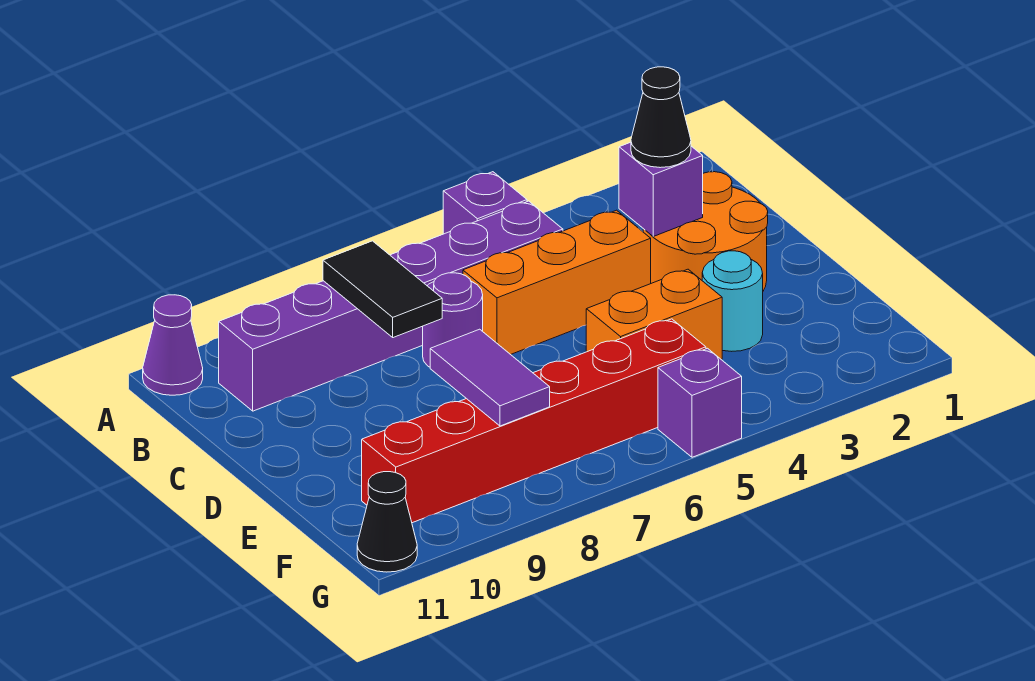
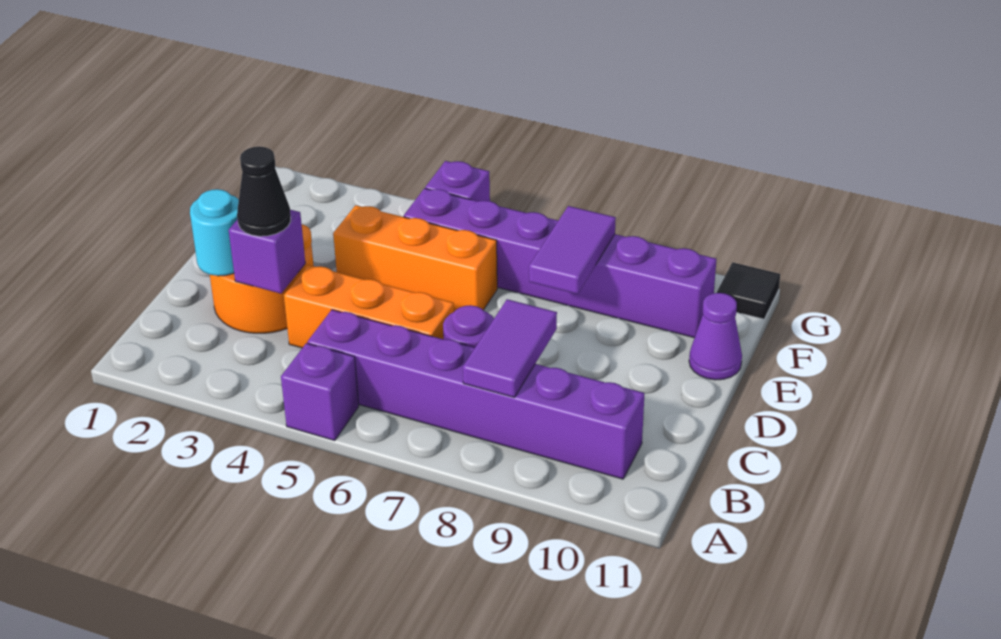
purple cone A11 level 1 -> purple cone E11 level 1
black tile B8:C8 level 2 -> purple tile B8:C8 level 2
cyan round brick E3 level 1 -> cyan round brick C2 level 2
orange brick E4:E5 level 1 -> orange brick E4:E6 level 1
red brick F5:F10 level 1 -> purple brick F5:F10 level 1
black cone G11 level 1 -> black tile G11 level 1

